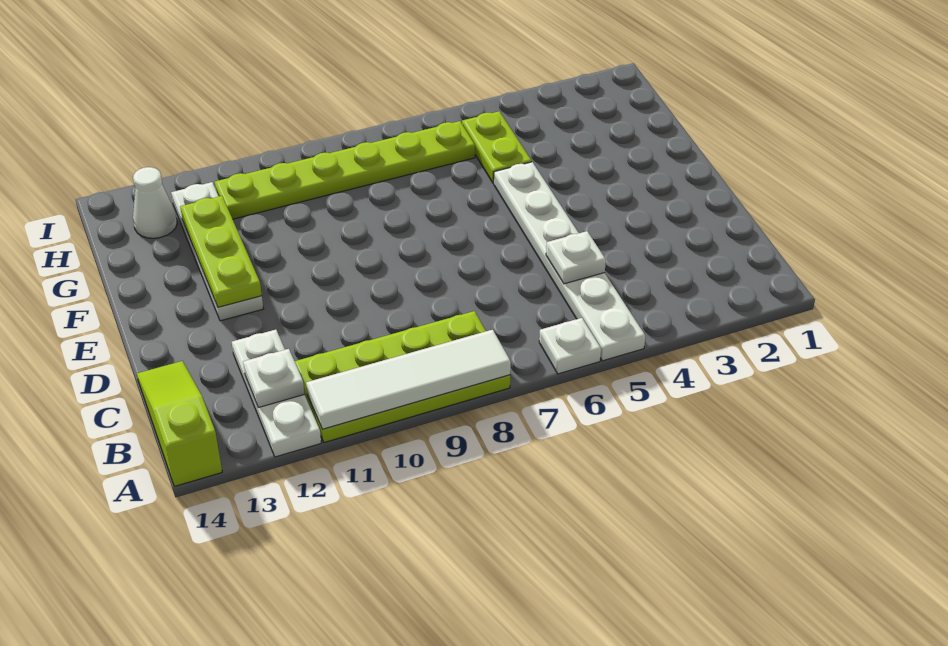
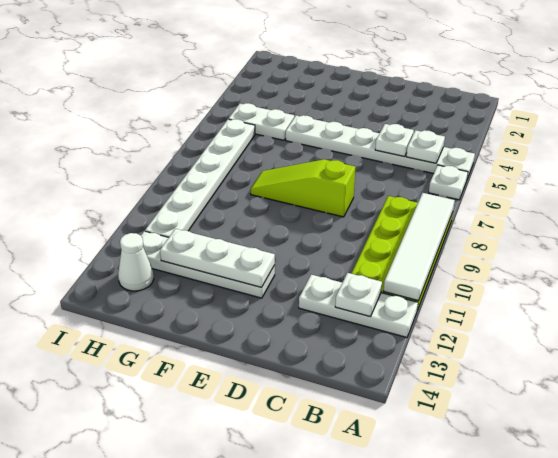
lime slope A14:C14 level 1 top A -> lime slope D8:F8 level 1 top D
none -> white plate B5 level 2
lime plate E12:G12 level 2 -> white plate E12:G12 level 2
lime plate G5:H5 level 1 -> white plate G5:H5 level 1
lime plate H6:H11 level 1 -> white plate H6:H11 level 1

